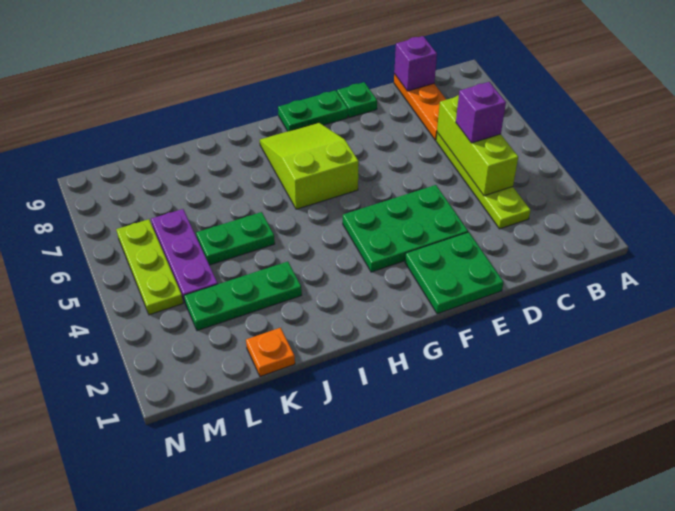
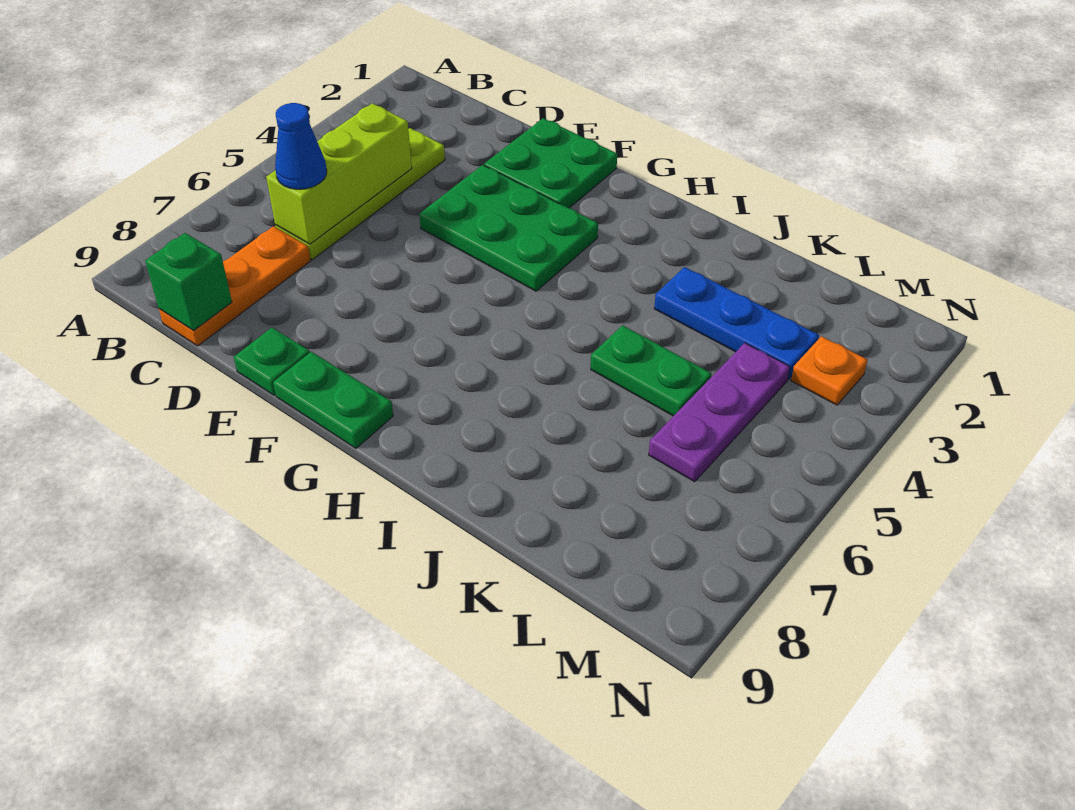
purple brick C5 level 3 -> none
none -> blue cone C6 level 3
purple brick C9 level 2 -> green brick C9 level 2
lime slope G6:H8 level 1 top 6 -> none
green plate J3:L3 level 1 -> blue plate J3:L3 level 1
orange plate K1 level 1 -> orange plate M3 level 1
lime plate M4:M6 level 1 -> none

